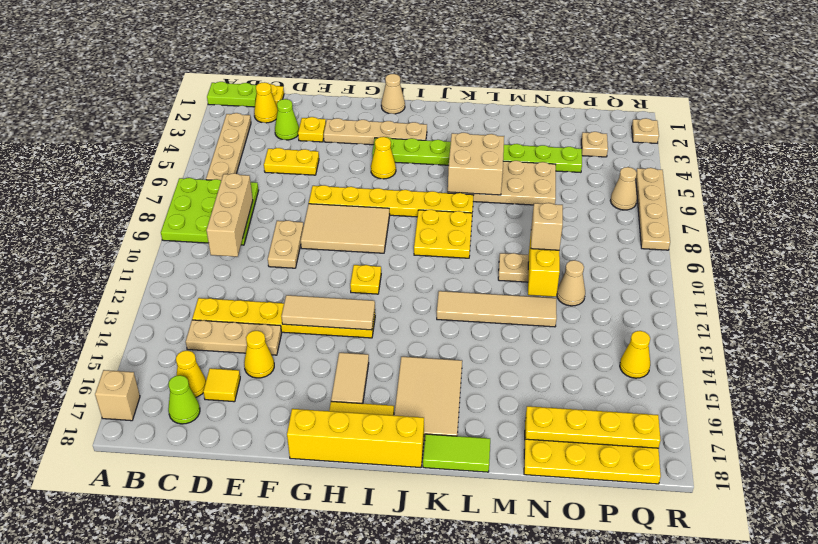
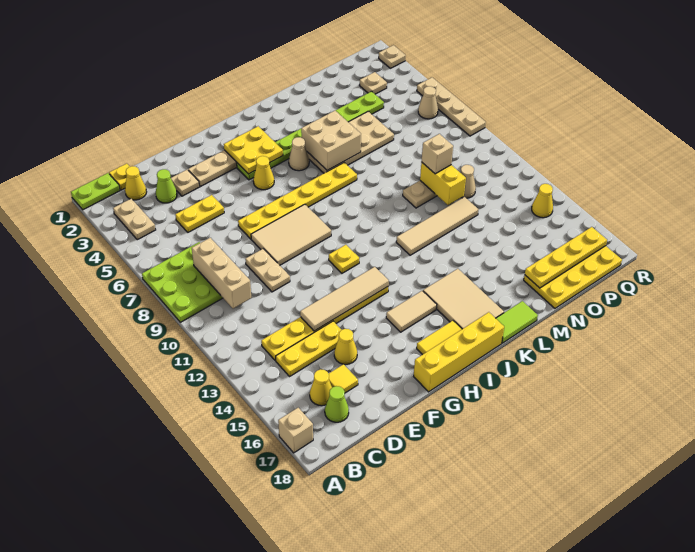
tan plate B3:B6 level 1 -> tan plate B3:B4 level 1
tan plate C14:E14 level 1 -> yellow plate C14:E14 level 1
yellow plate E3 level 1 -> tan plate E3 level 1
tan tile F13:H13 level 2 -> tan tile E13:H13 level 2
tan cone H1 level 1 -> tan cone J5 level 1
tan tile H15:H16 level 1 -> tan tile H15:I15 level 1
yellow plate J8:K9 level 1 -> yellow plate H3:I4 level 2

